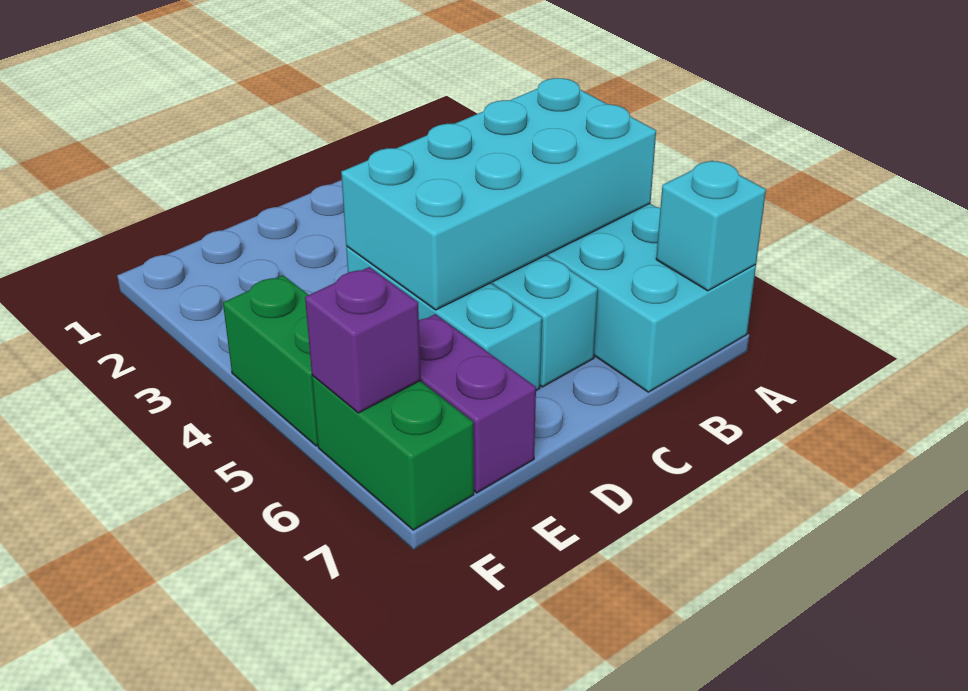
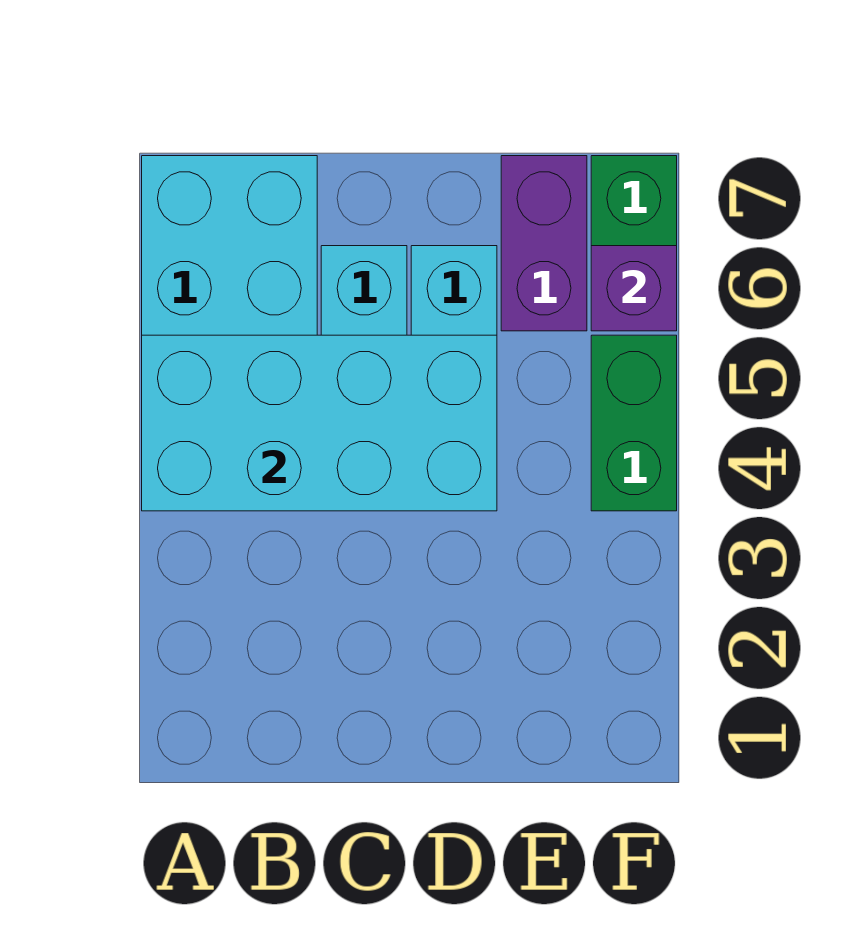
cyan brick A7 level 2 -> none

